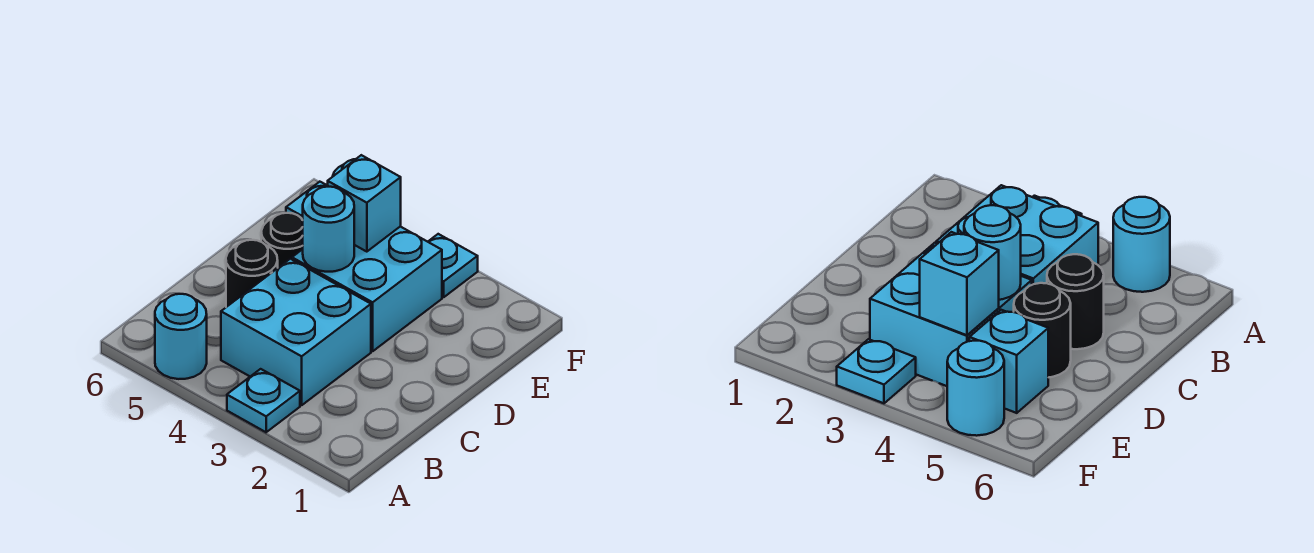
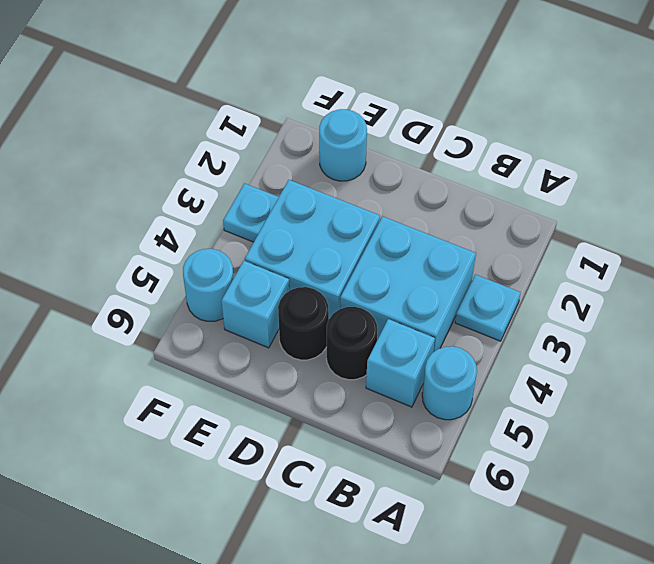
cyan round brick D4 level 2 -> cyan round brick E1 level 1
cyan brick E4 level 2 -> cyan brick B5 level 1

